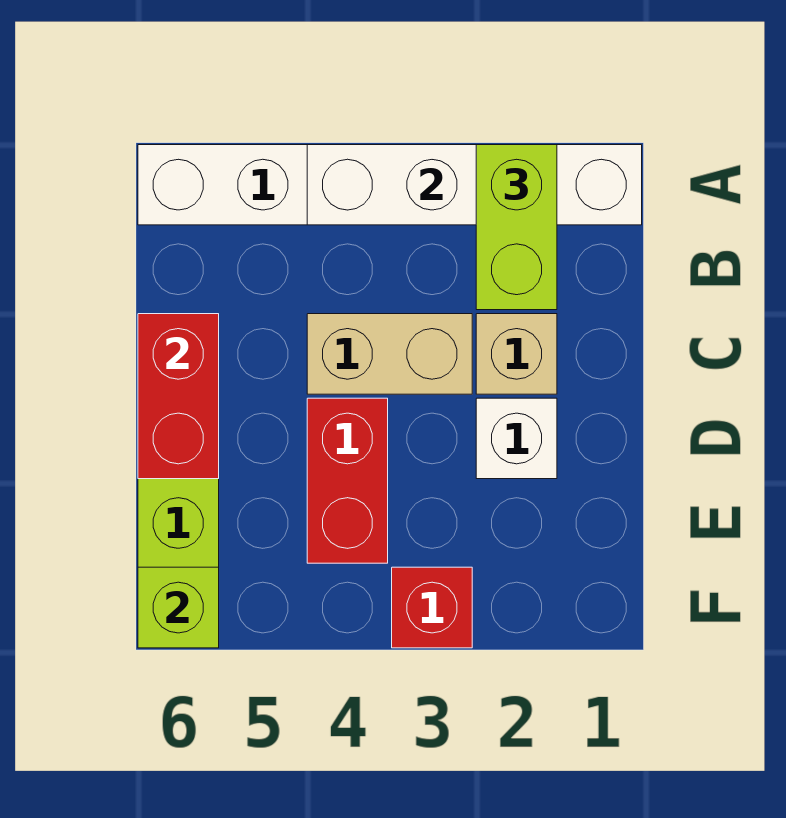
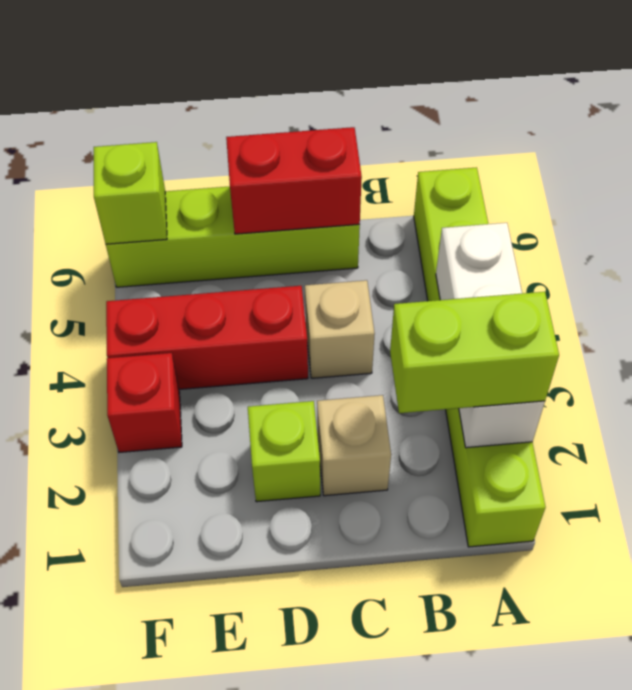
white brick A1:A6 level 1 -> lime brick A1:A6 level 1
tan brick C3:C4 level 1 -> tan brick C4 level 1
white brick D2 level 1 -> lime brick D2 level 1
red brick D4:E4 level 1 -> red brick D4:F4 level 1

